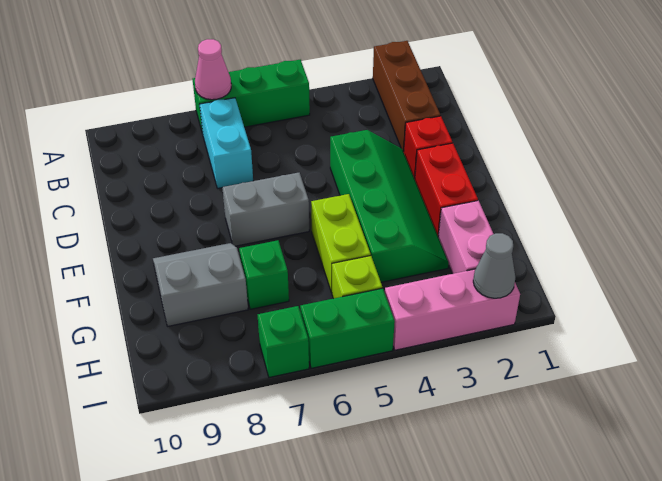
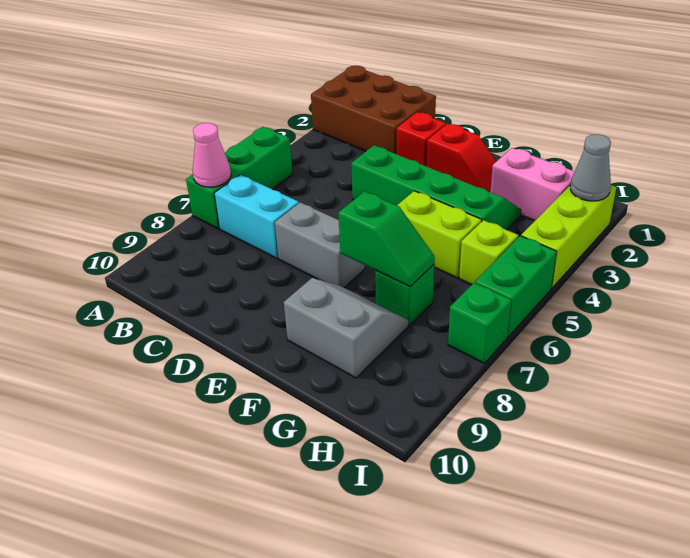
brown brick A2:C2 level 1 -> brown brick A1:C2 level 1
red brick E2:F2 level 1 -> red slope E2:F2 level 1 top E
grey brick E6:E7 level 1 -> grey brick D7:E7 level 1
none -> green slope F7:G7 level 2 top F
grey slope F8:G9 level 1 top G -> grey slope F8:G9 level 1 top 9
pink brick I2:I4 level 1 -> lime brick I2:I4 level 1

